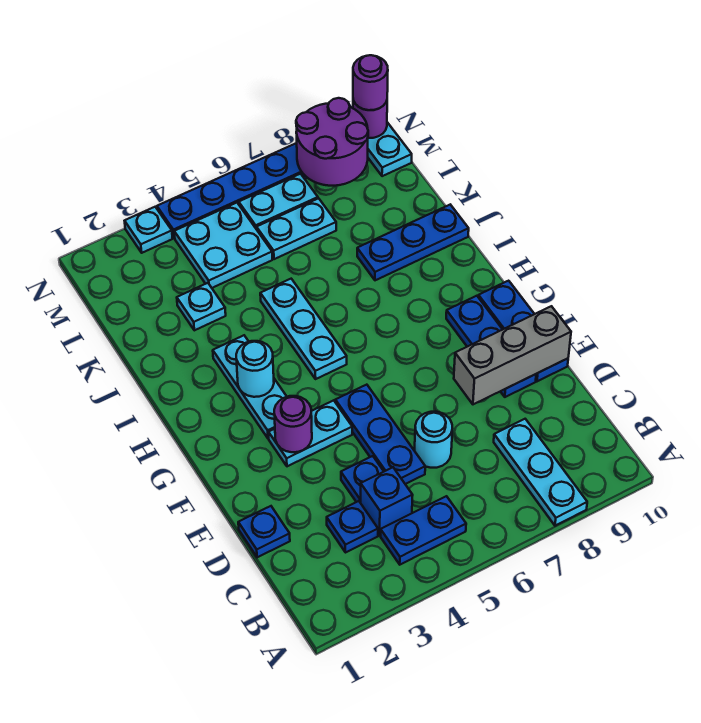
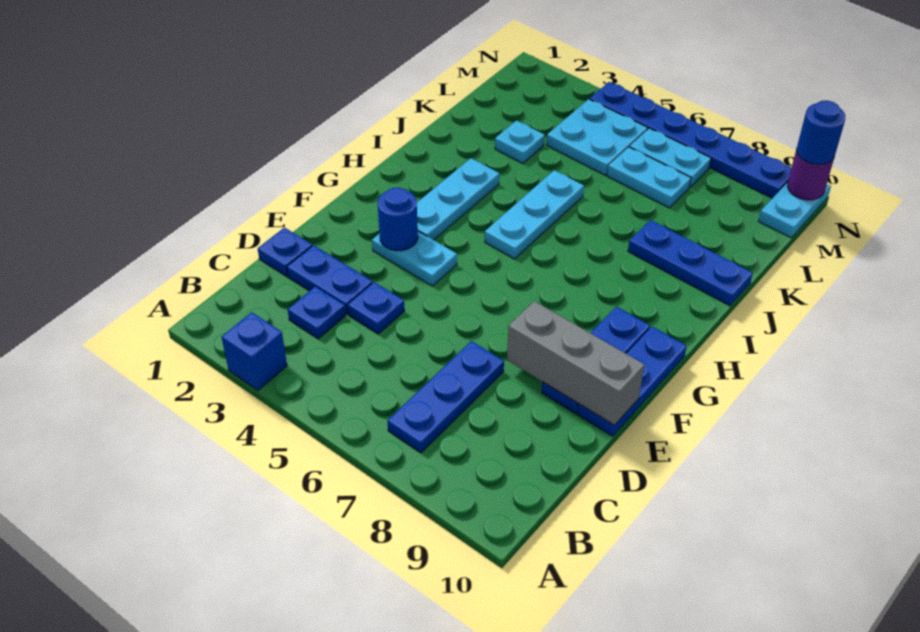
cyan plate A8:C8 level 1 -> none
blue plate B4:B5 level 1 -> blue plate D2:D3 level 1
blue brick C4 level 1 -> blue brick A3 level 1
blue plate D5:F5 level 1 -> blue plate B7:D7 level 1
cyan round brick D6 level 1 -> none
purple round brick F3 level 2 -> blue round brick F3 level 2
cyan round brick H3 level 2 -> none
purple round brick M8:N9 level 2 -> none
cyan plate N3 level 1 -> none
purple round brick N10 level 3 -> blue round brick N10 level 3

